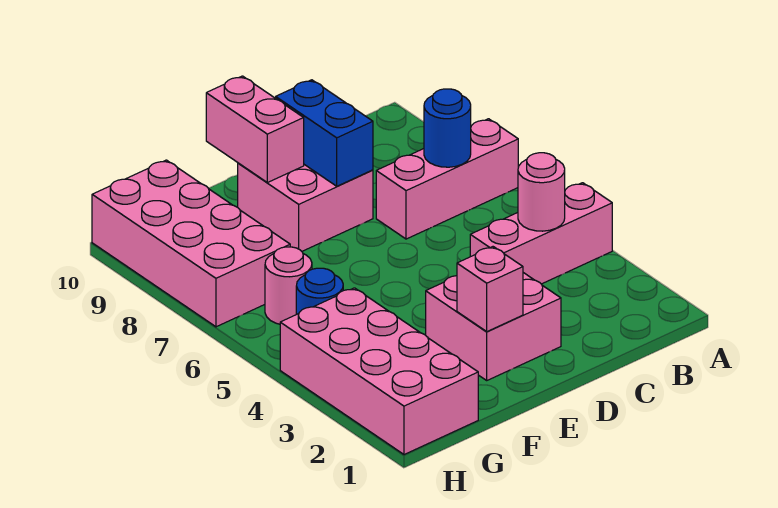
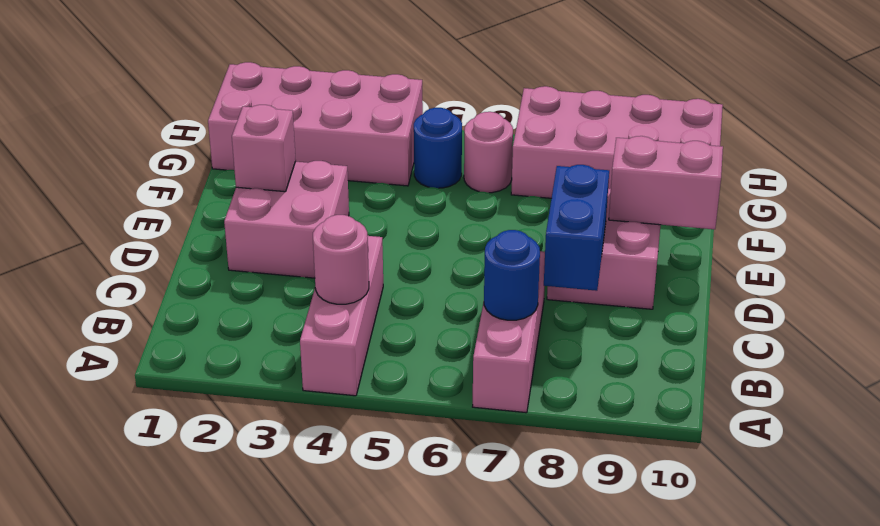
blue brick D8:D9 level 2 -> blue brick C8:D8 level 2

